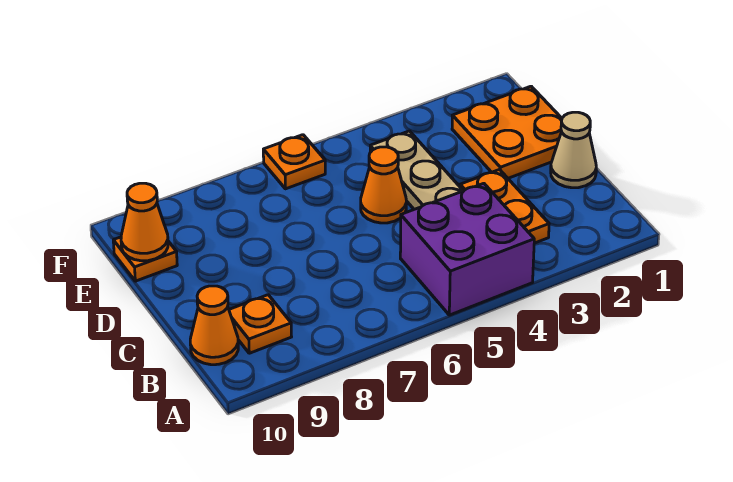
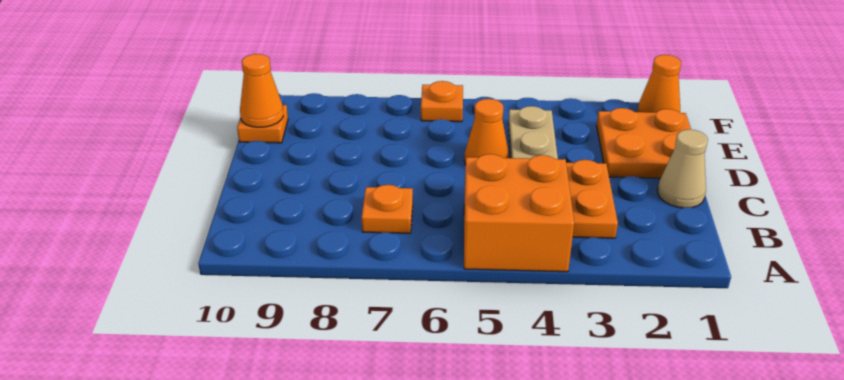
purple brick A4:B5 level 1 -> orange brick A4:B5 level 1
orange plate B9 level 1 -> orange plate B7 level 1
orange cone B10 level 1 -> orange cone F1 level 1

